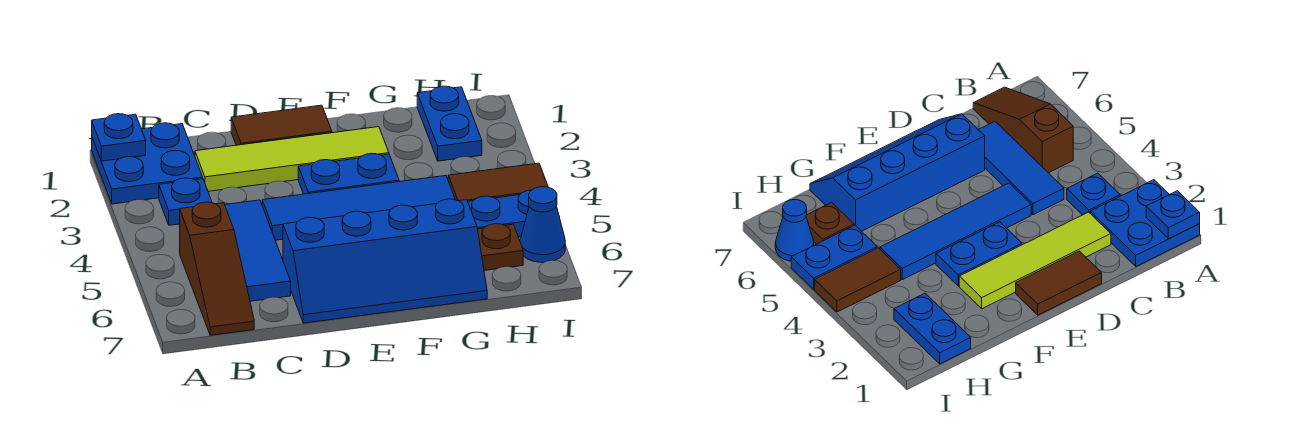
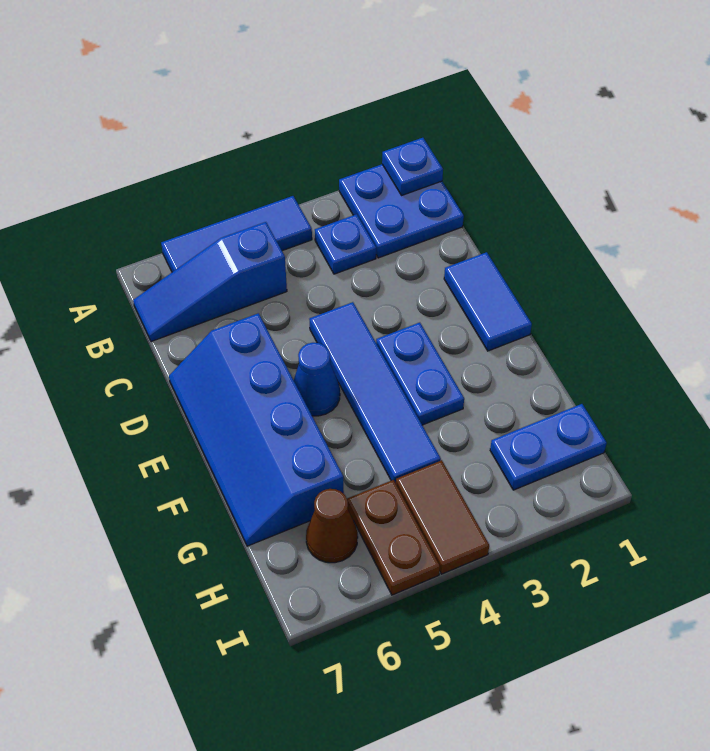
brown slope B5:B7 level 1 top 5 -> blue slope B5:B7 level 1 top 5
lime tile C2:F2 level 1 -> none
blue tile C4:C6 level 1 -> blue tile A4:A6 level 1
brown tile D1:E1 level 1 -> blue tile D1:E1 level 1
blue plate H5:I5 level 1 -> brown plate H5:I5 level 1
brown plate H6 level 1 -> brown cone H6 level 1
blue cone I6 level 1 -> blue cone E5 level 1

